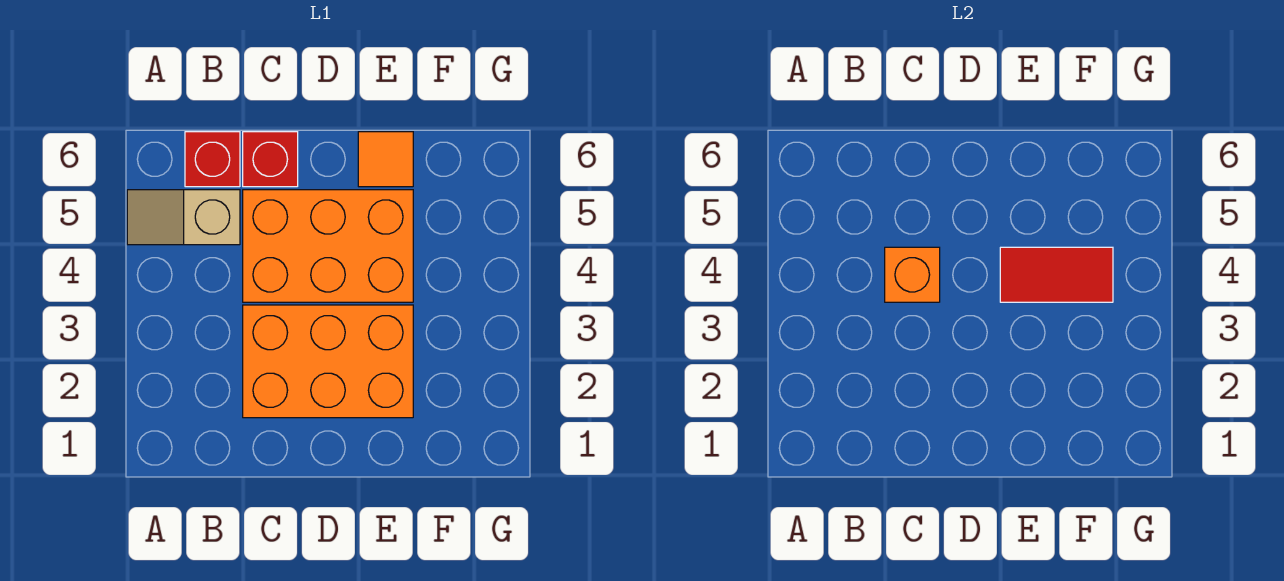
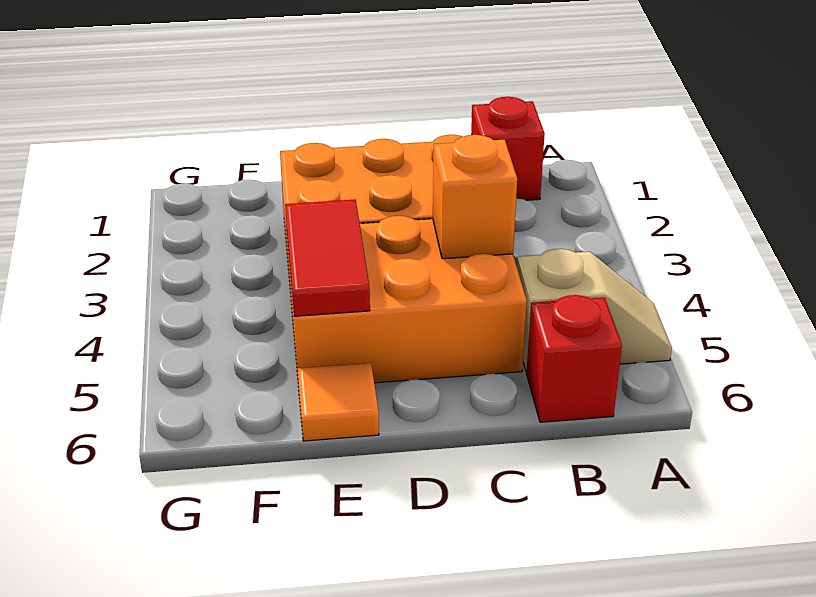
red brick C6 level 1 -> red brick B1 level 1
red tile E4:F4 level 2 -> red tile E4:E5 level 2

